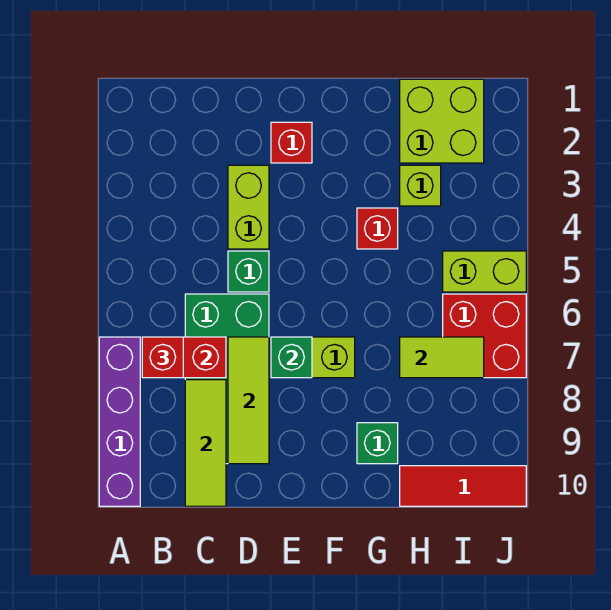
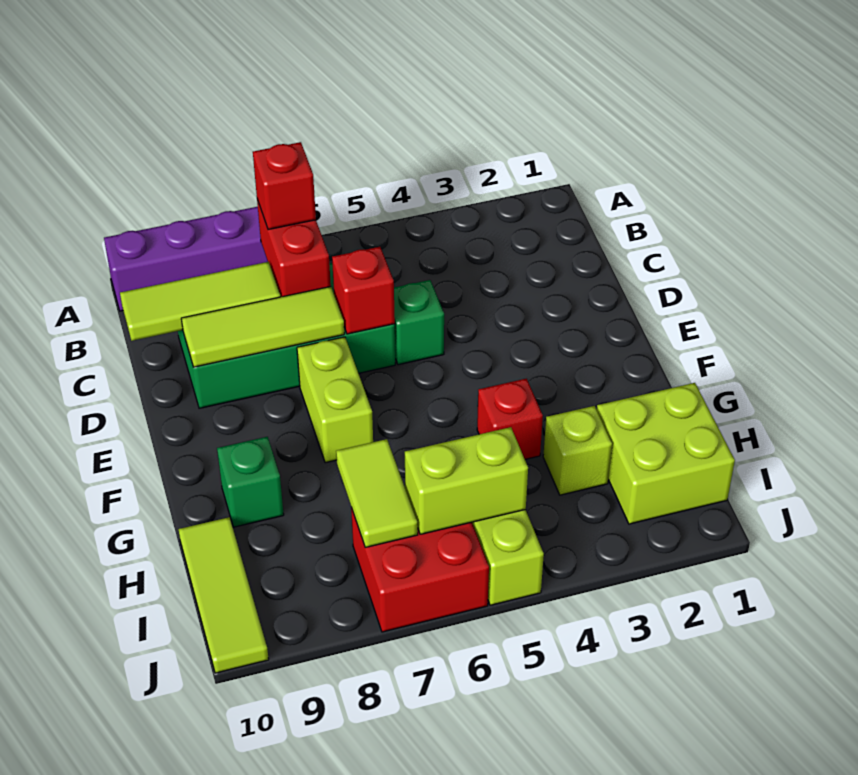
lime brick D3:D4 level 1 -> lime brick I5:I6 level 2
red brick E2 level 1 -> red brick D6 level 2
green brick E7 level 2 -> none
red tile H10:J10 level 1 -> lime tile H10:J10 level 1

